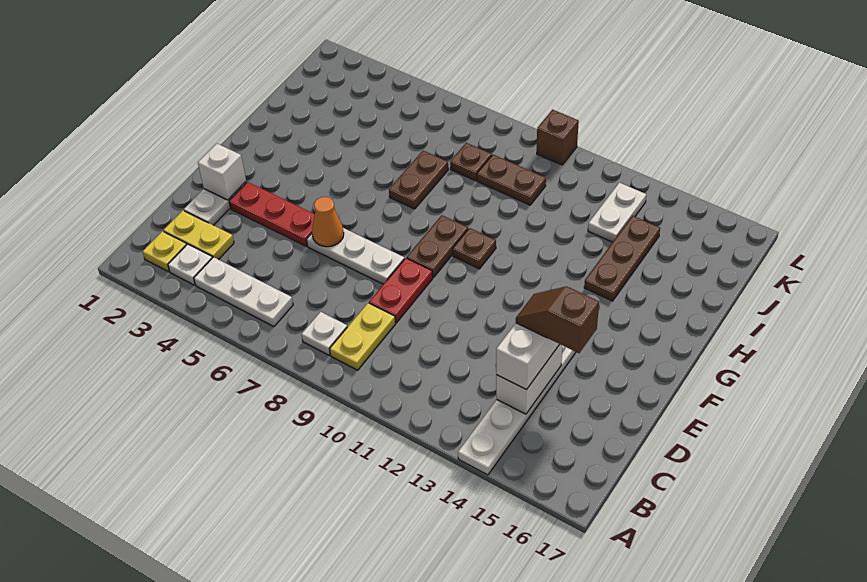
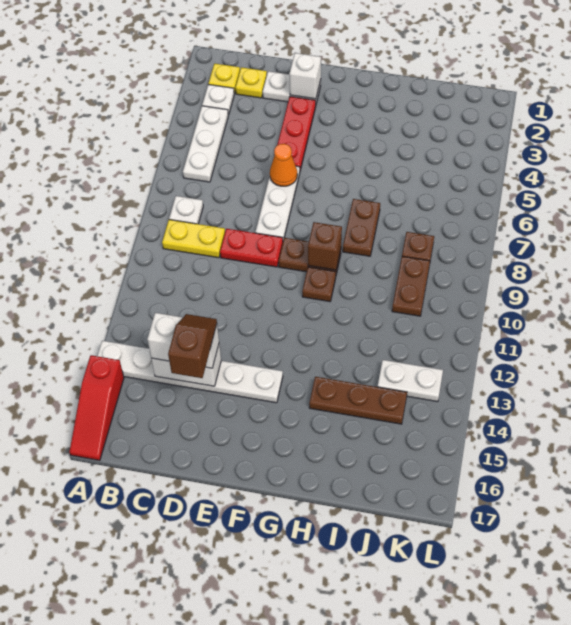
none -> red slope A15:A17 level 1 top 15
yellow plate C2:C3 level 1 -> yellow plate C2 level 1
brown plate H7:I7 level 1 -> brown plate H7:H8 level 1
brown brick L10 level 1 -> brown brick G9 level 2

